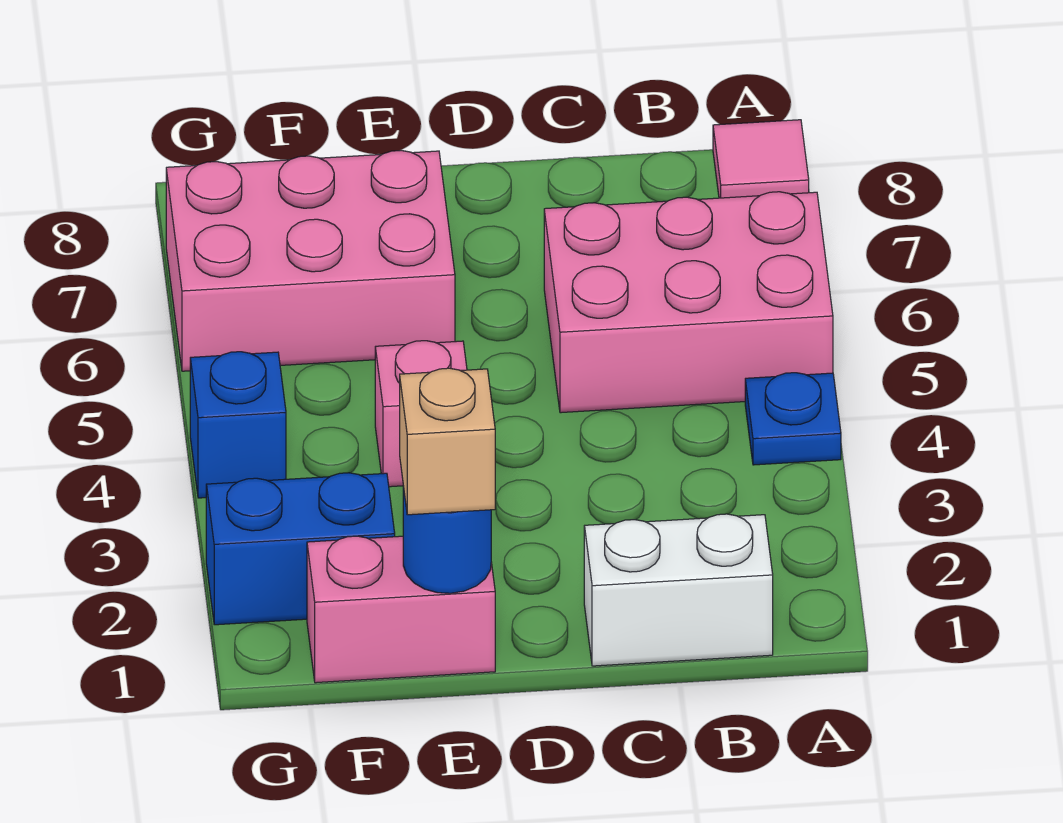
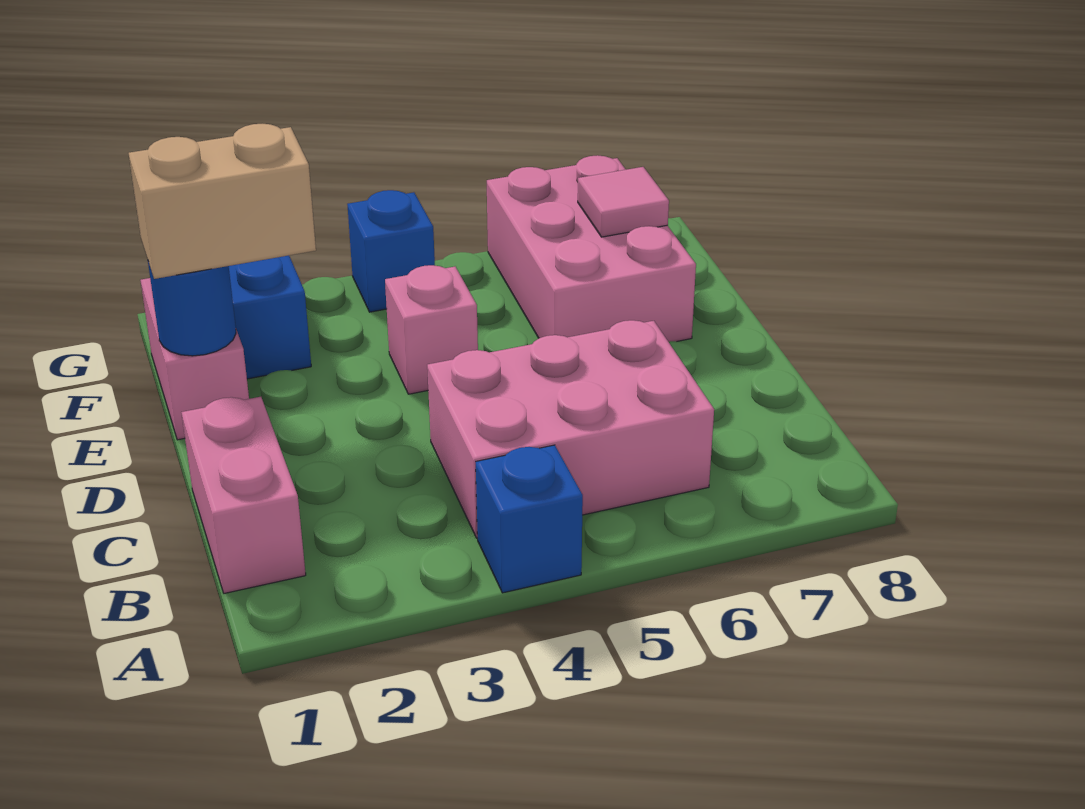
blue plate A4 level 1 -> blue brick A4 level 1
pink brick A5:C6 level 1 -> pink brick B4:C6 level 1
pink tile A8 level 1 -> pink tile F7 level 2
white brick B1:C1 level 1 -> pink brick B1:C1 level 1
tan brick E1 level 3 -> tan brick E1:E2 level 3

